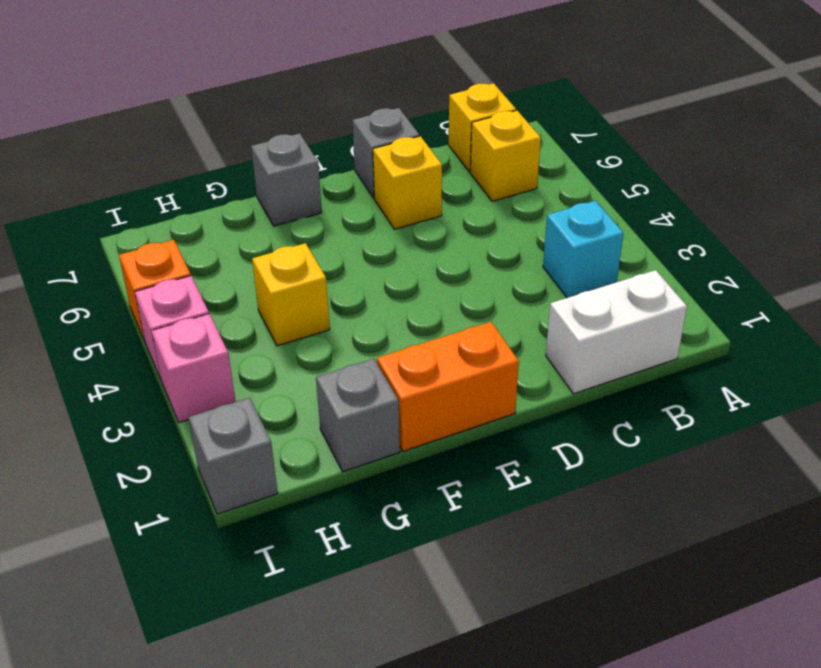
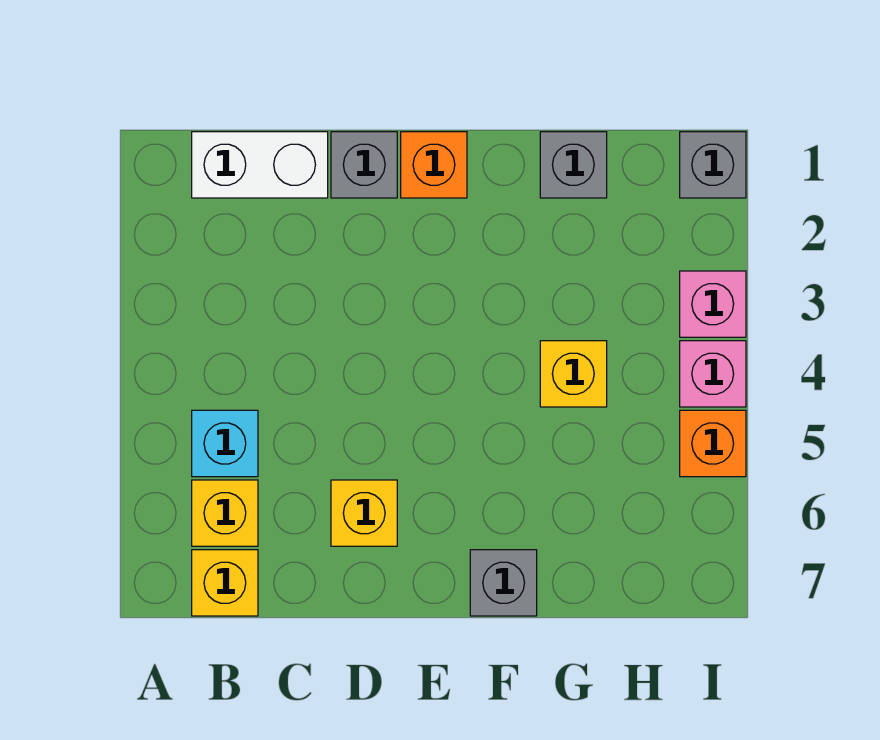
cyan brick B3 level 1 -> cyan brick B5 level 1
grey brick D7 level 1 -> grey brick D1 level 1
orange brick E1:F1 level 1 -> orange brick E1 level 1

